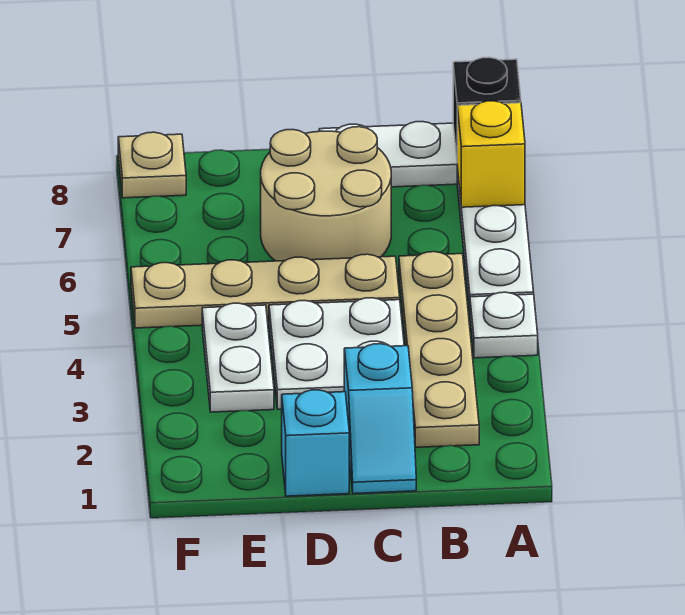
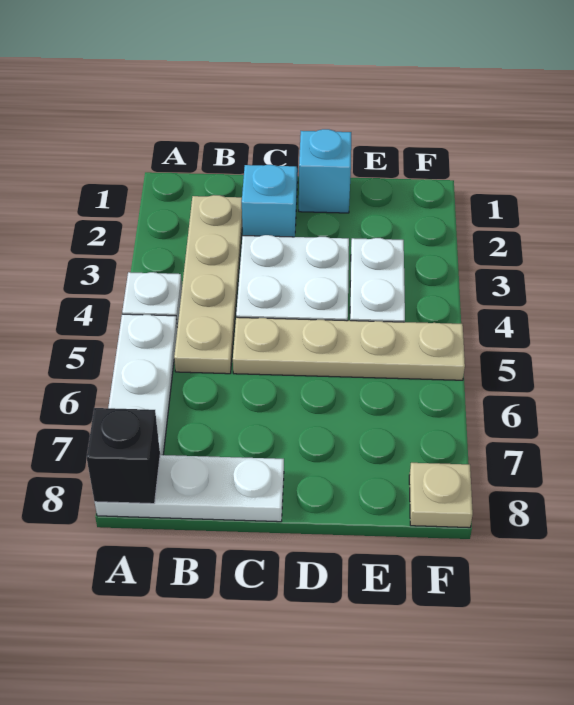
yellow brick A7 level 2 -> none
tan round brick C6:D7 level 1 -> none

